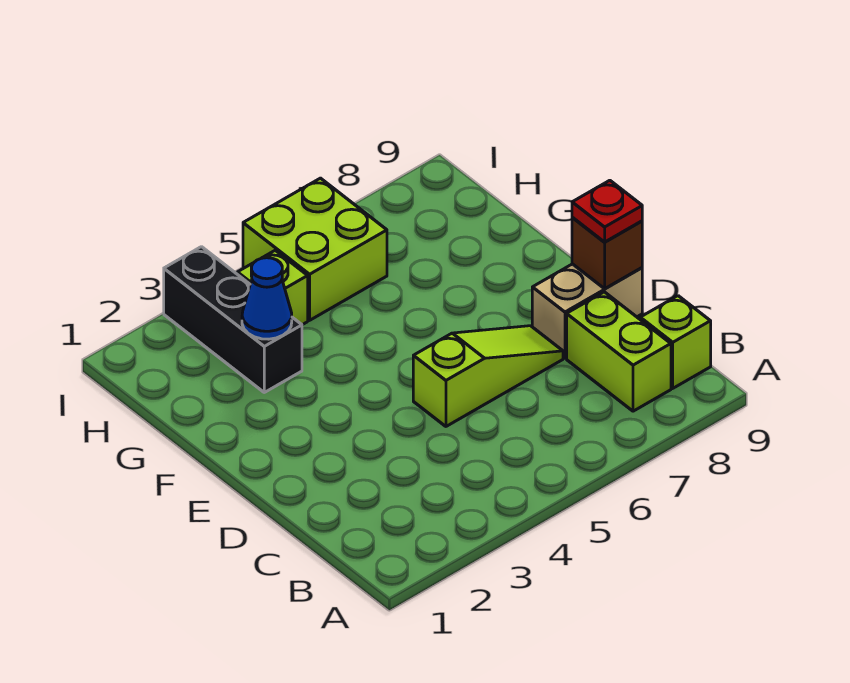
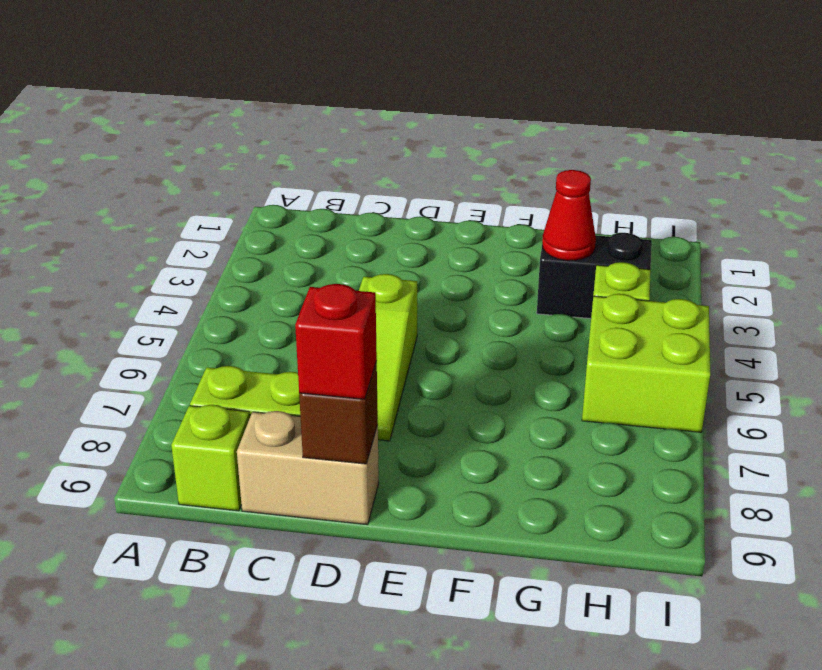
tan brick D8:D9 level 1 -> tan brick C9:D9 level 1
red plate D9 level 3 -> red brick D9 level 3
black brick G3:I3 level 1 -> black brick G3:H3 level 1
blue cone G3 level 2 -> red cone G3 level 2

